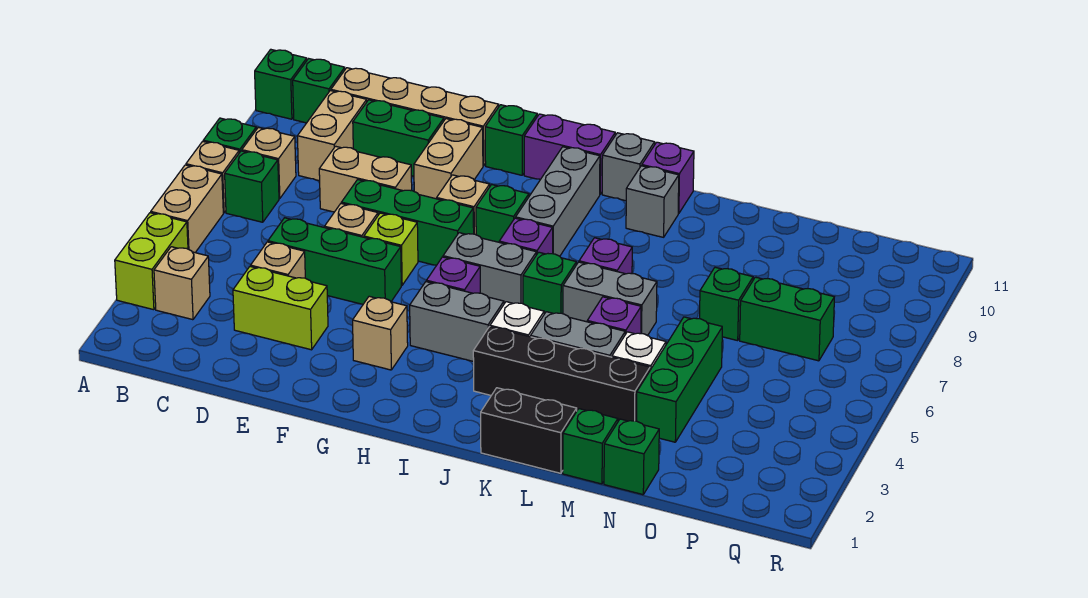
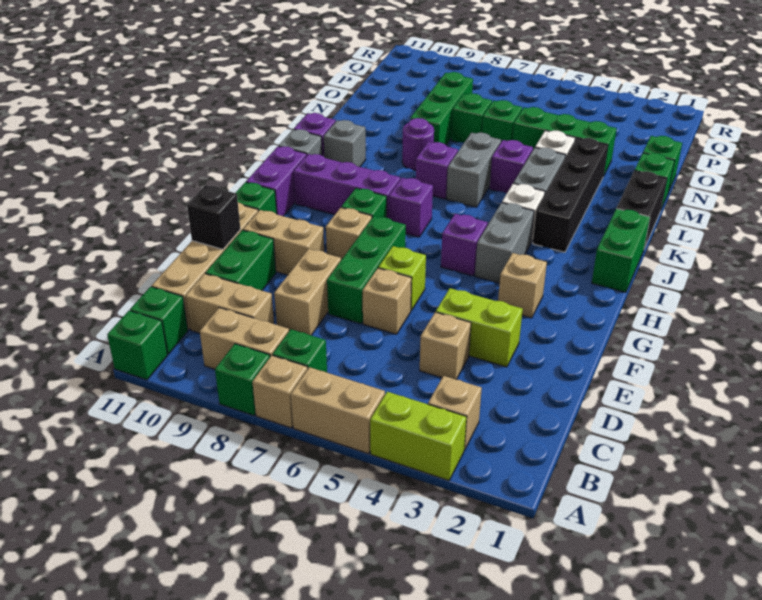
tan brick B8 level 1 -> tan brick B8:B9 level 1
lime brick D3:E3 level 1 -> lime brick E3:E4 level 1
green brick D5:F5 level 1 -> green brick M8:O8 level 1
none -> black brick E11 level 2
grey brick H6:I6 level 1 -> none
grey brick I8:I10 level 1 -> purple brick I8:I10 level 1
green brick J6 level 1 -> green brick N6 level 1
none -> purple round brick L8 level 1
green brick O7:P7 level 1 -> green brick I1:J1 level 1

